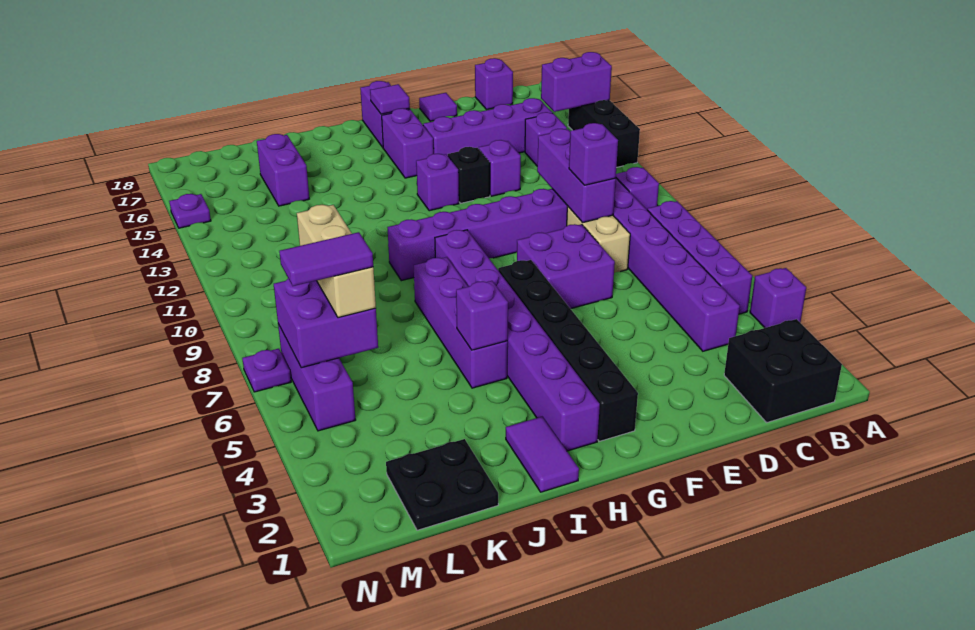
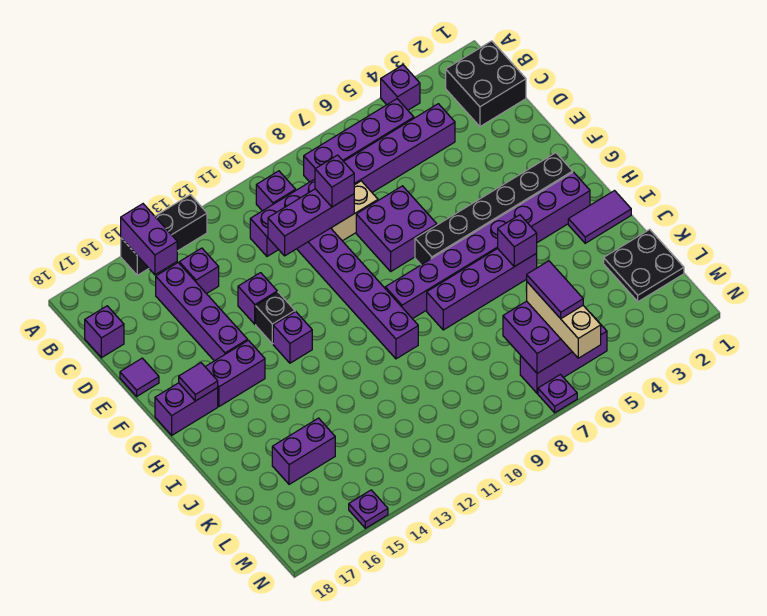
tan brick L6:L8 level 3 -> tan brick L6:N6 level 3

